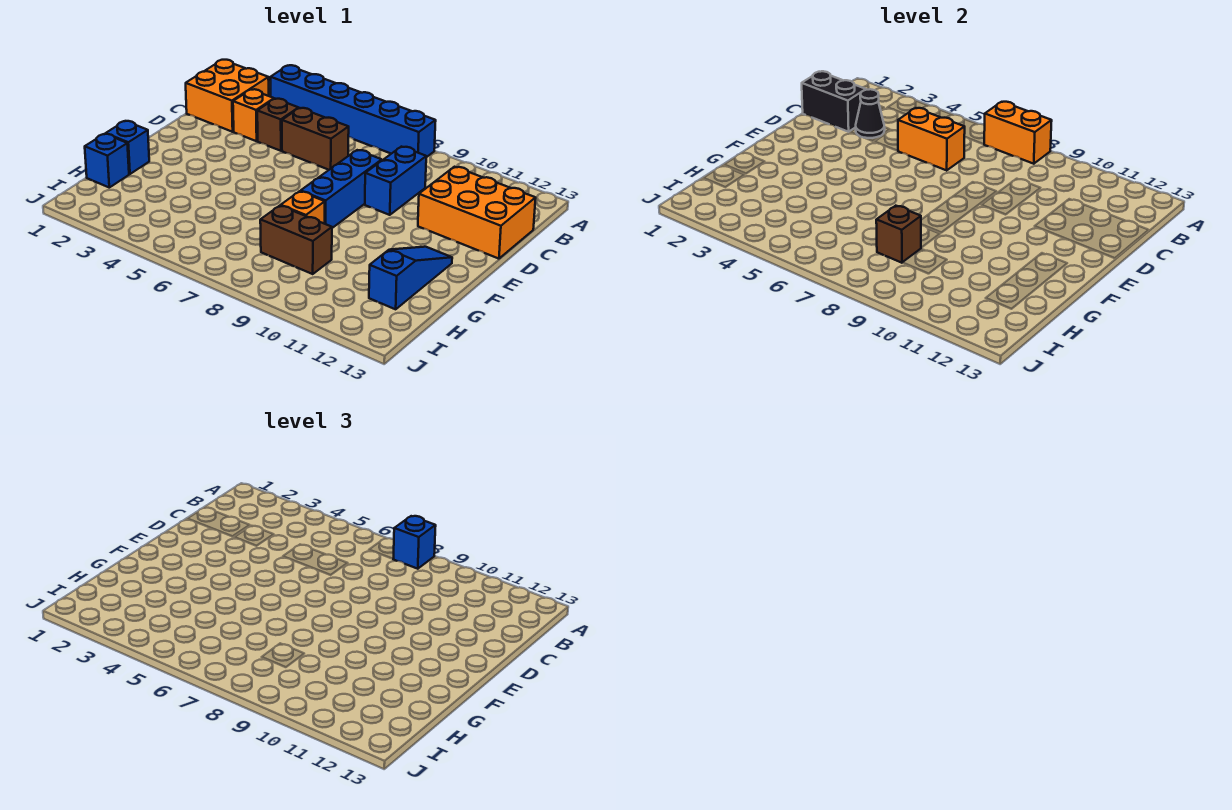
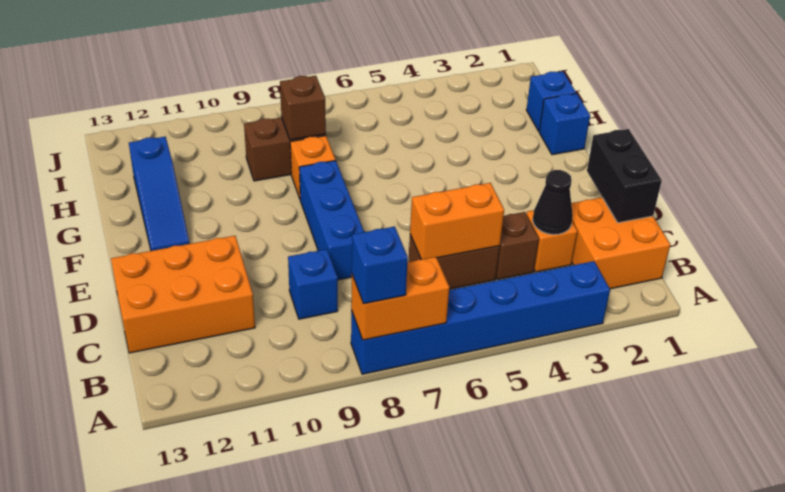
black brick C1:C2 level 2 -> black brick C1:D1 level 2
blue brick C9:D9 level 1 -> blue brick C9 level 1

